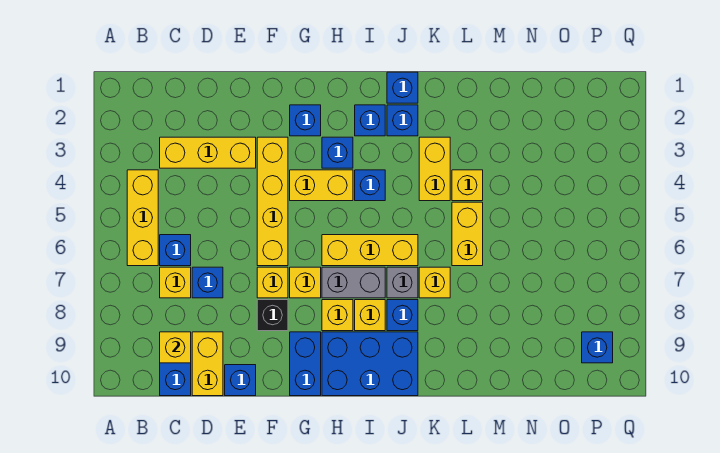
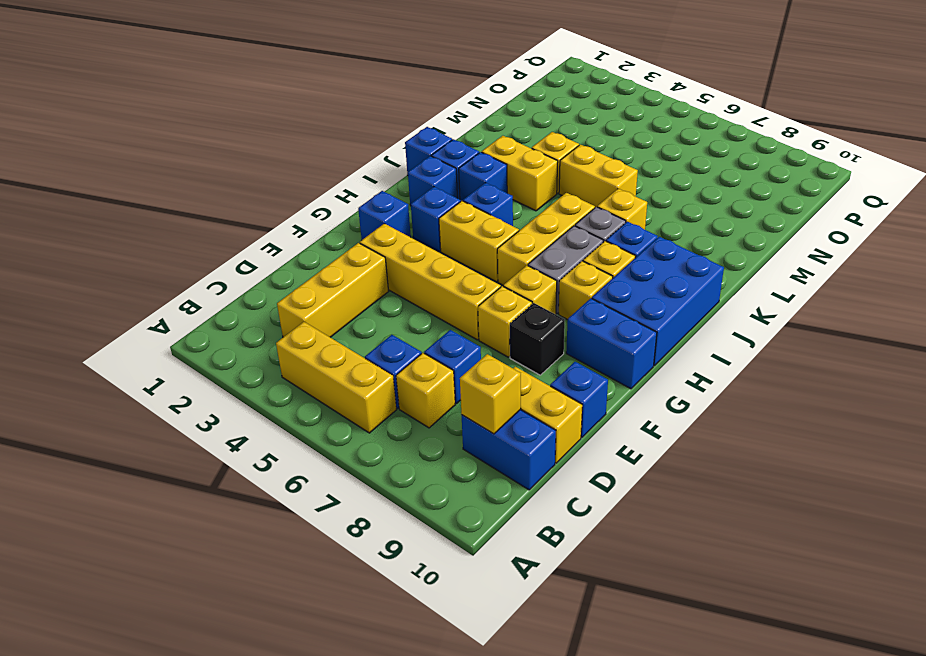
yellow brick G4:H4 level 1 -> yellow brick H4:H5 level 1
blue brick P9 level 1 -> blue brick J3 level 1

